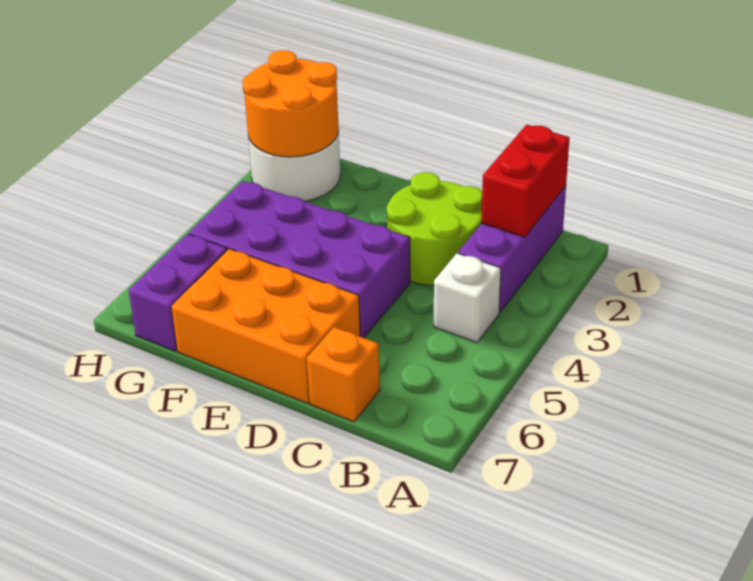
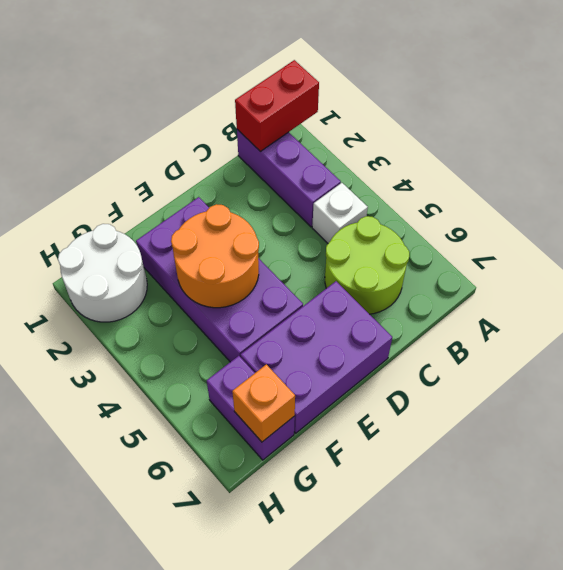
red brick B1:B2 level 2 -> red brick A1:B1 level 2
lime round brick C2:D3 level 1 -> lime round brick B5:C6 level 1
orange brick C7 level 1 -> orange brick G7 level 2
purple brick D4:G5 level 1 -> purple brick E2:F5 level 1
orange brick D6:F7 level 1 -> purple brick D6:F7 level 1
orange round brick G1:H2 level 2 -> orange round brick E3:F4 level 2

